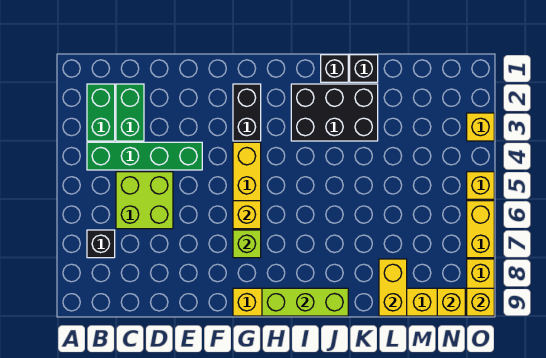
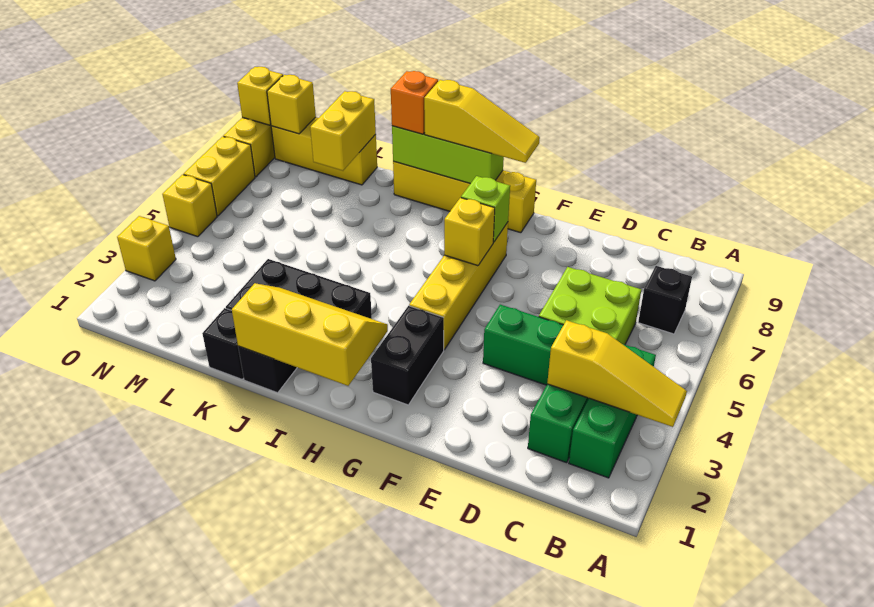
none -> yellow slope A3:C3 level 2 top C
none -> yellow slope G9:I9 level 3 top I
none -> yellow slope H1:J2 level 2 top 1
none -> orange brick J9 level 3

